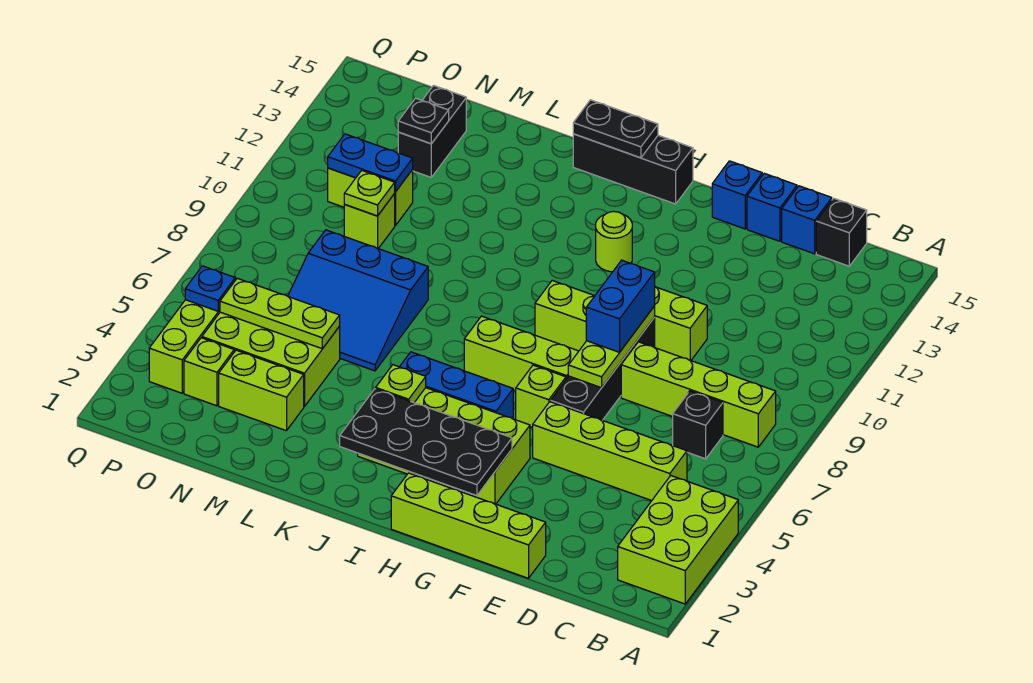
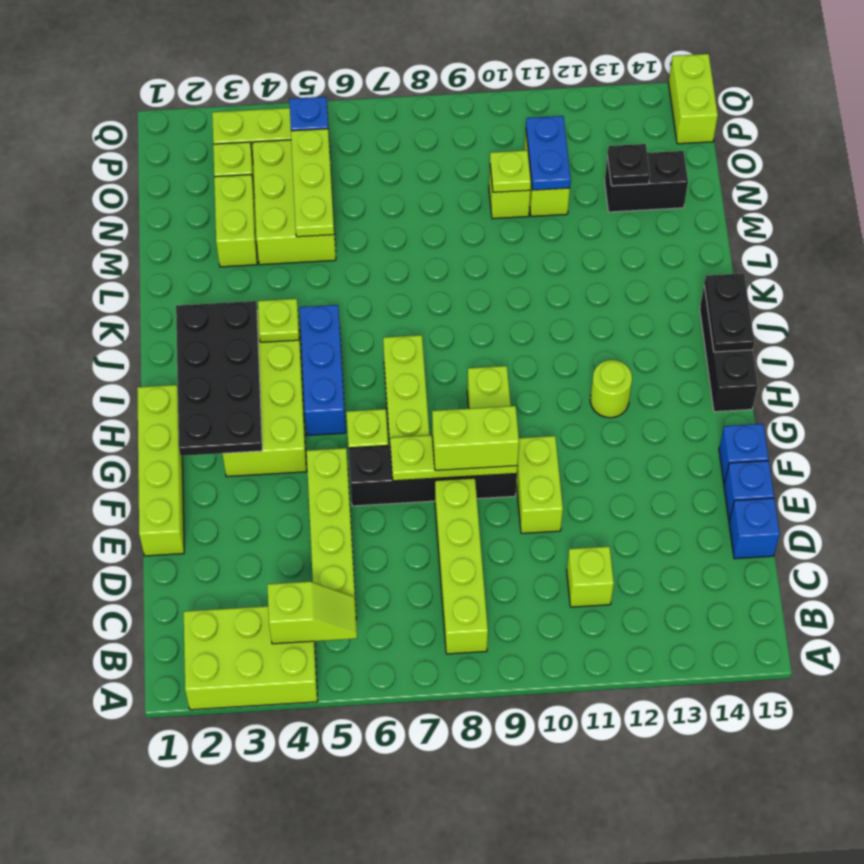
none -> lime slope B4:B5 level 2 top 4
black brick C7 level 1 -> none
none -> lime brick C11 level 1
black brick C15 level 1 -> none
blue brick F8:F9 level 3 -> lime brick F8:F9 level 3
blue slope L6:N8 level 1 top 8 -> none
none -> lime brick P15:Q15 level 1

